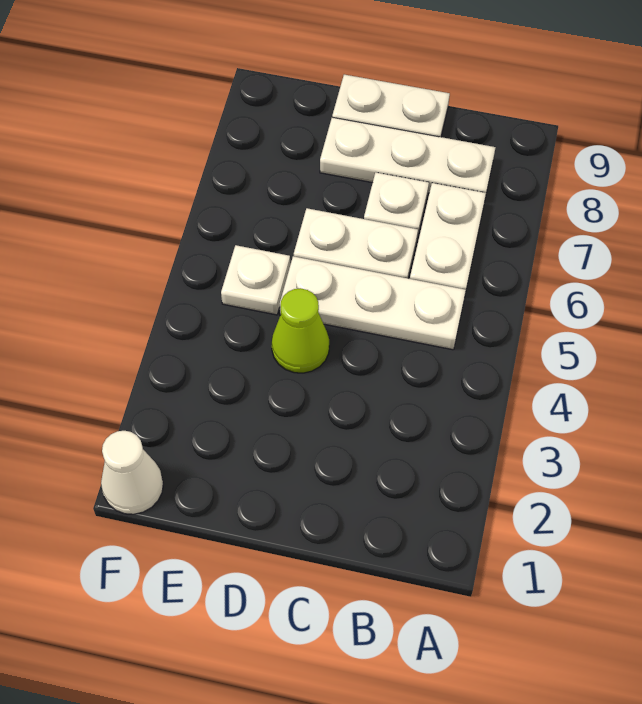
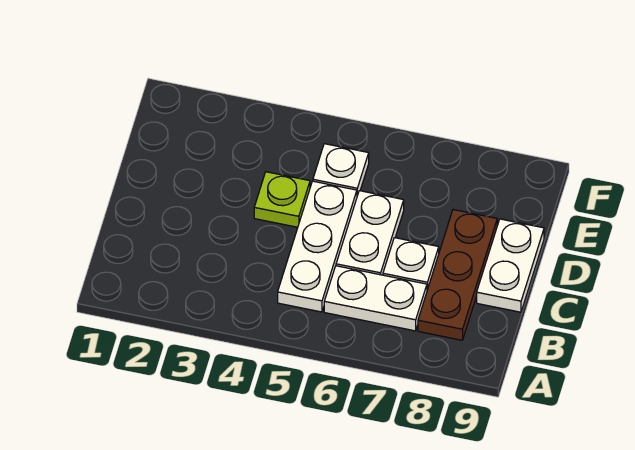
white plate B8:D8 level 1 -> brown plate B8:D8 level 1
lime cone D4 level 1 -> lime plate D4 level 1
white cone F1 level 1 -> none

